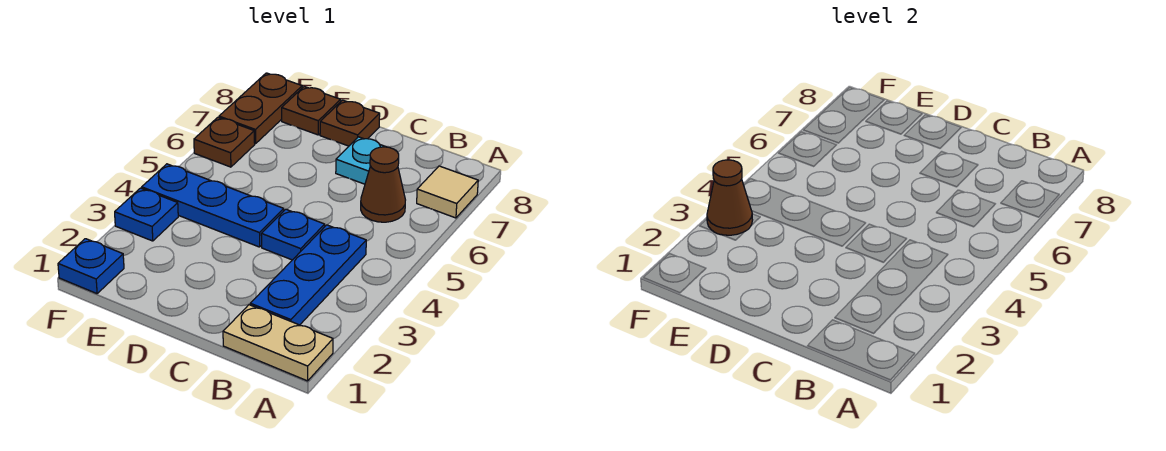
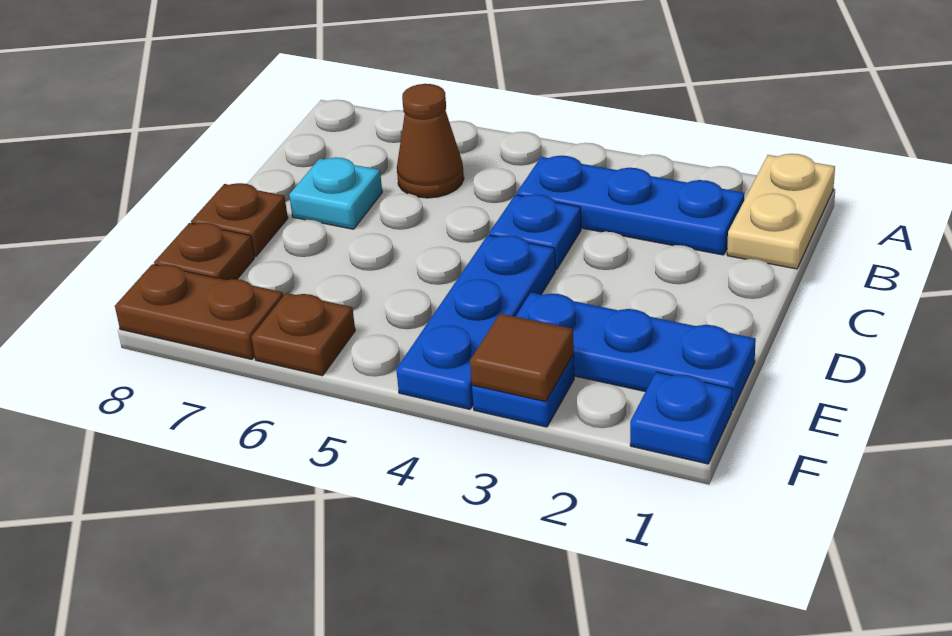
tan tile A7 level 1 -> none
none -> blue plate E1:E3 level 1
brown cone F3 level 2 -> brown tile F3 level 2

